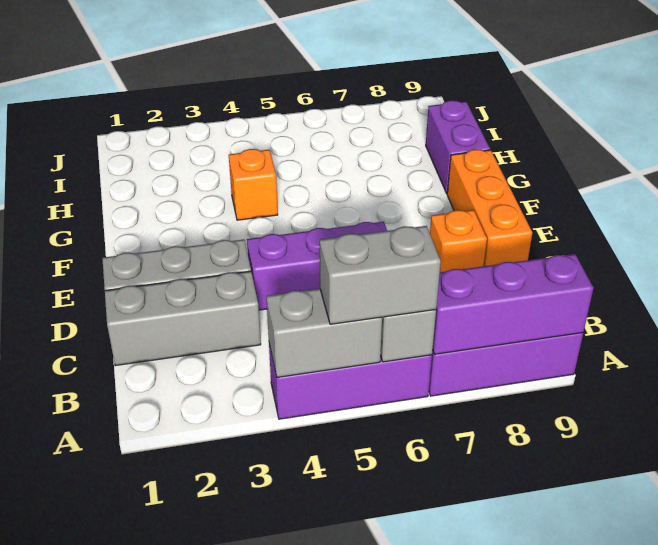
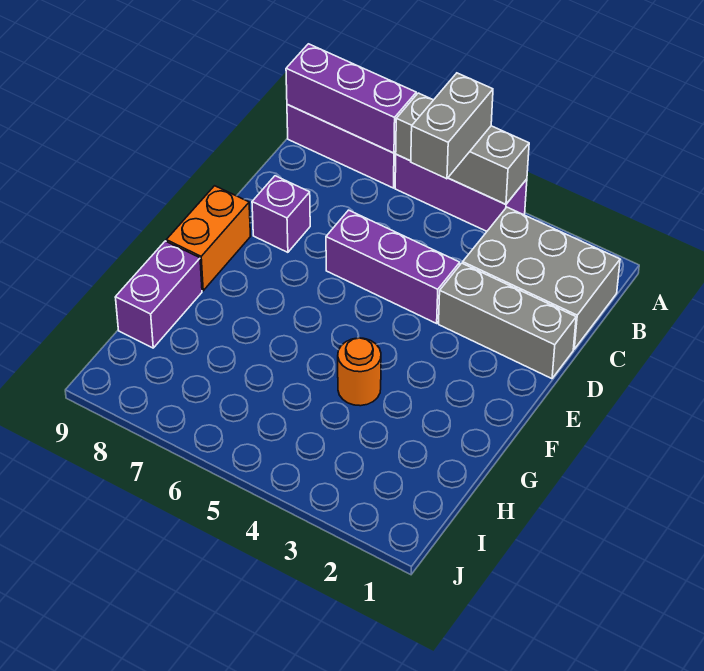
grey brick A5:A6 level 3 -> grey brick A5:B5 level 3
grey brick C1:C3 level 1 -> grey brick B1:C3 level 1
orange brick D8 level 1 -> purple brick D8 level 1
orange brick D9:F9 level 1 -> orange brick E9:F9 level 1
orange brick G4 level 1 -> orange round brick G4 level 1

